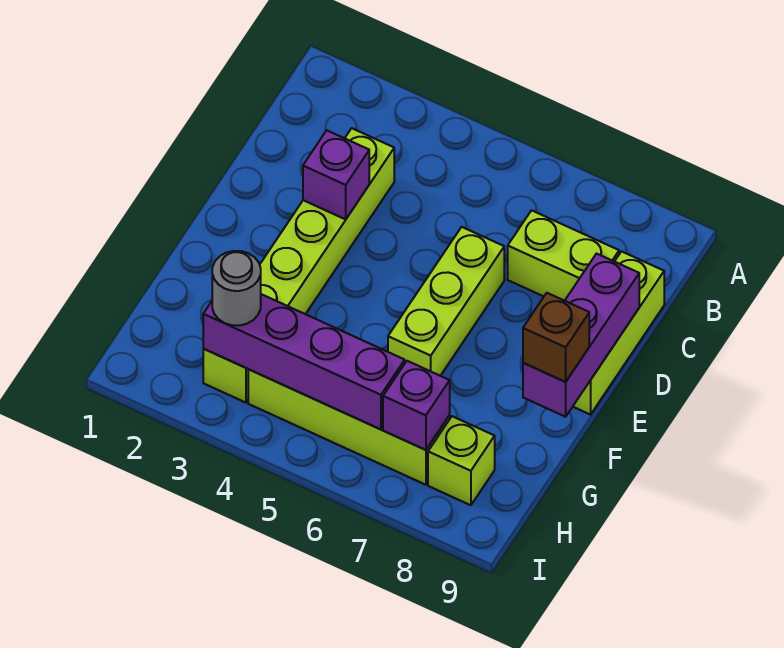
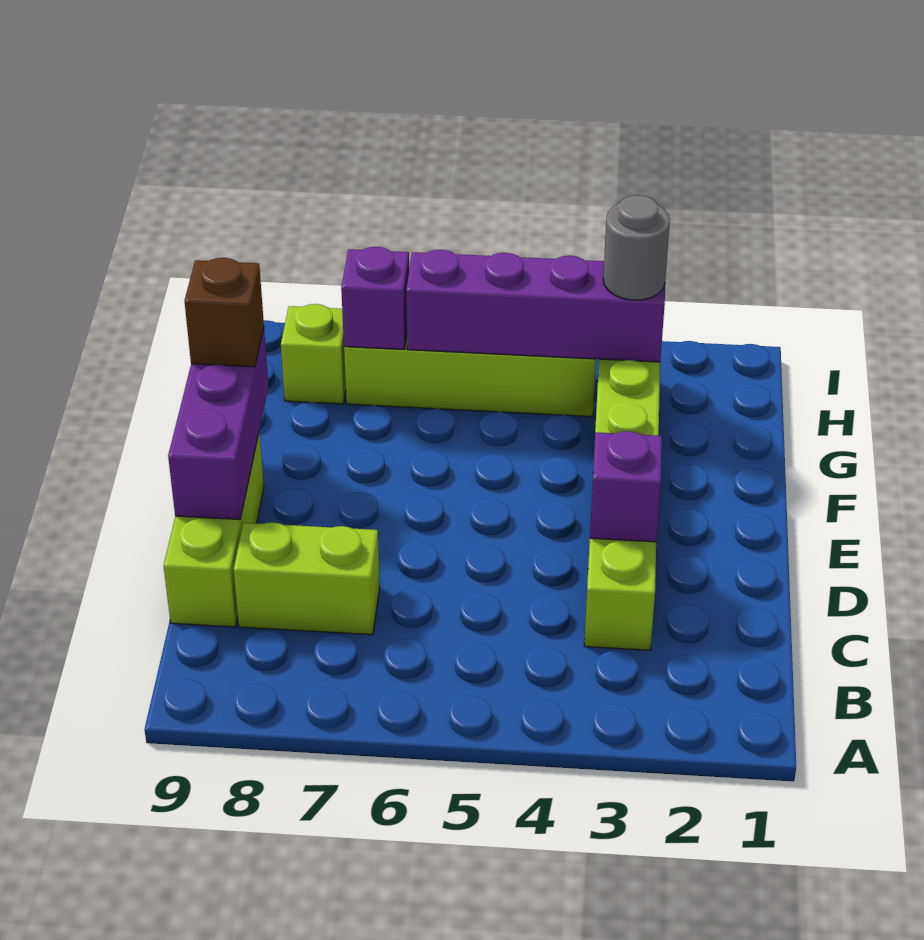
lime brick D6:F6 level 1 -> none

